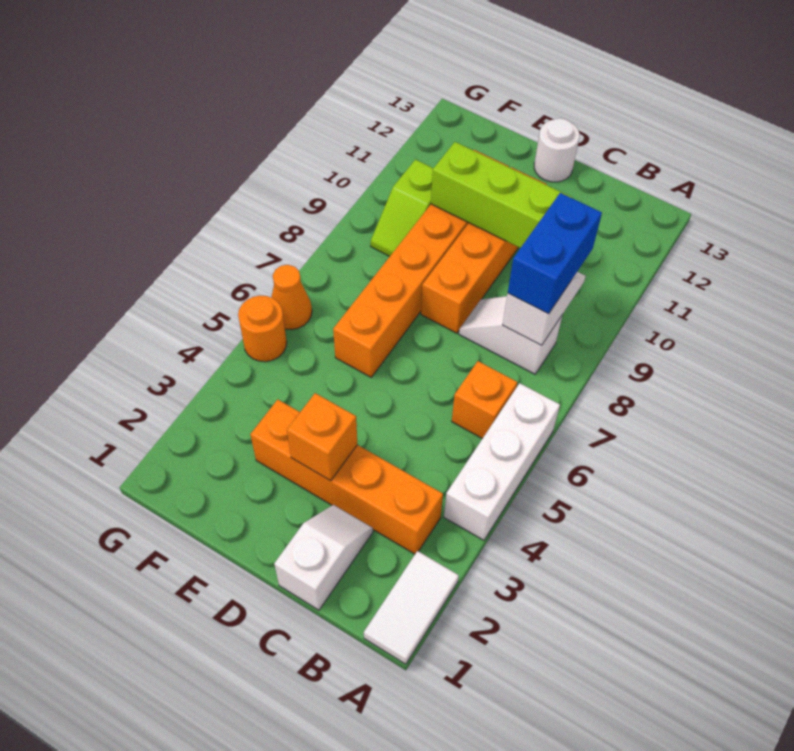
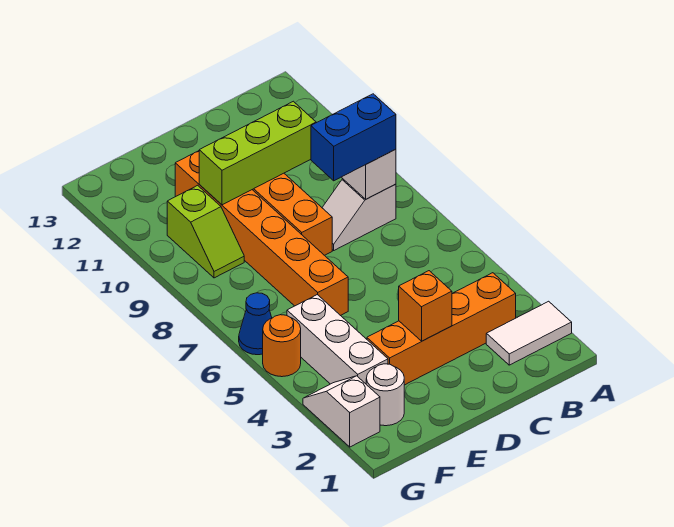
white tile A1:A2 level 1 -> white tile A2:B2 level 1
white brick A4:A6 level 1 -> white brick F3:F5 level 1
orange brick B6 level 1 -> none
blue brick B8:B9 level 3 -> blue brick B8:C8 level 3
white slope C1:C2 level 1 top 1 -> white slope G2:G3 level 1 top 2
white round brick D13 level 1 -> white round brick F2 level 1
orange cone G6 level 1 -> blue cone G6 level 1

